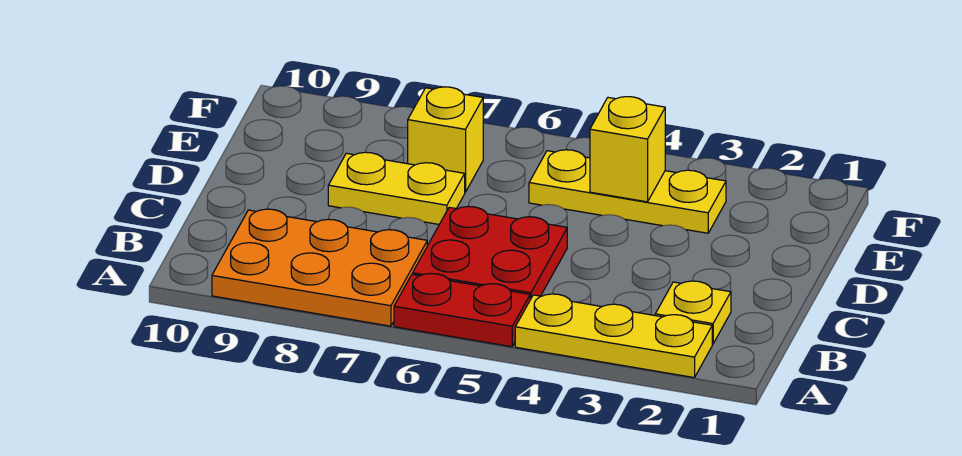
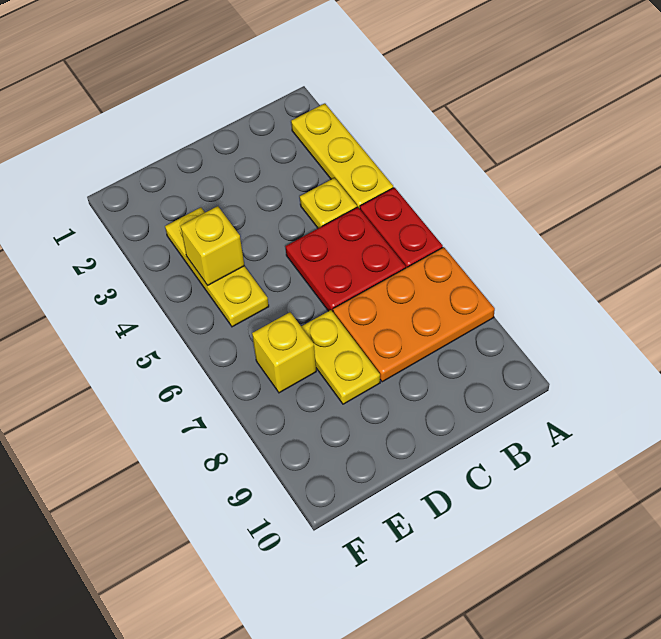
orange plate A7:B9 level 1 -> orange plate A7:C8 level 1
yellow plate B2 level 1 -> yellow plate B4 level 1

